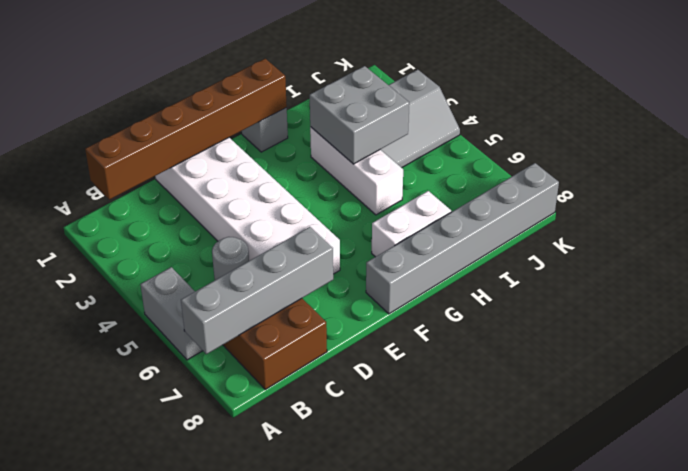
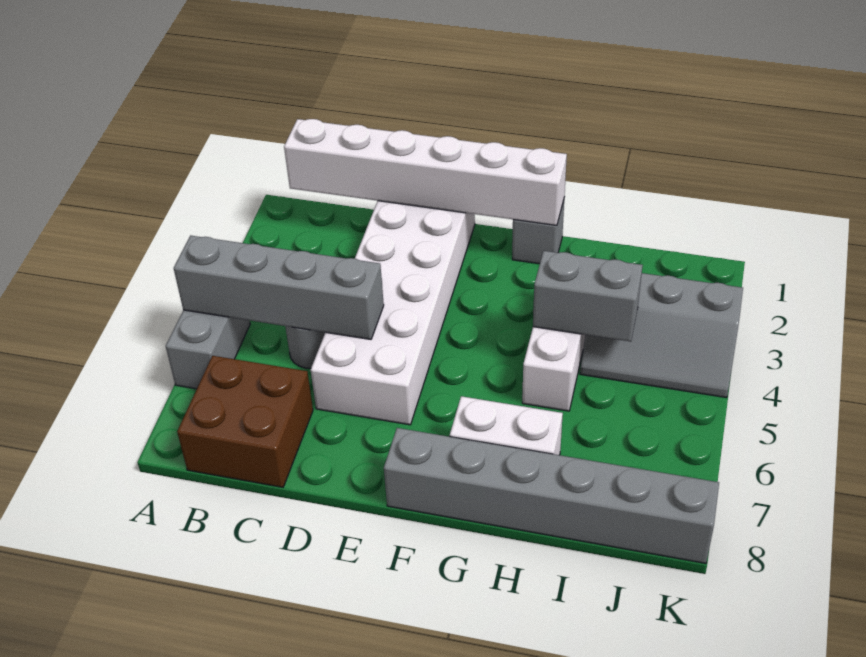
grey brick A7:D7 level 2 -> grey brick A5:D5 level 2
brown brick B1:G1 level 2 -> white brick B1:G1 level 2
grey brick H3:I4 level 2 -> grey brick H4:I4 level 2

